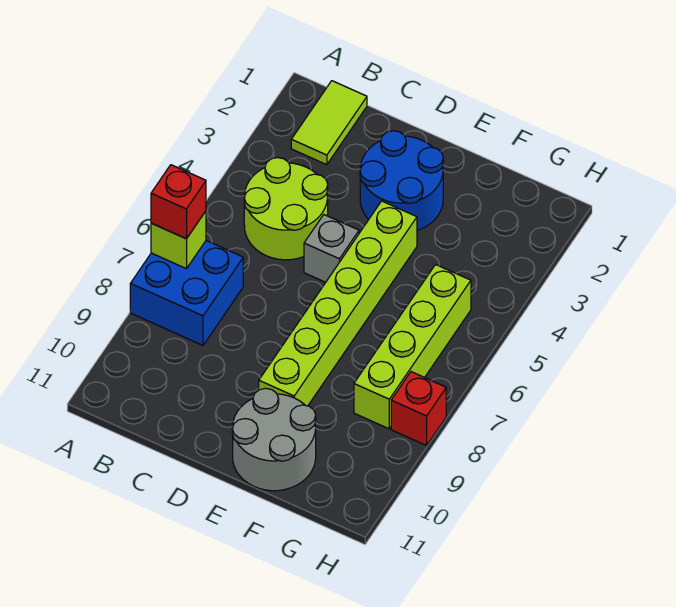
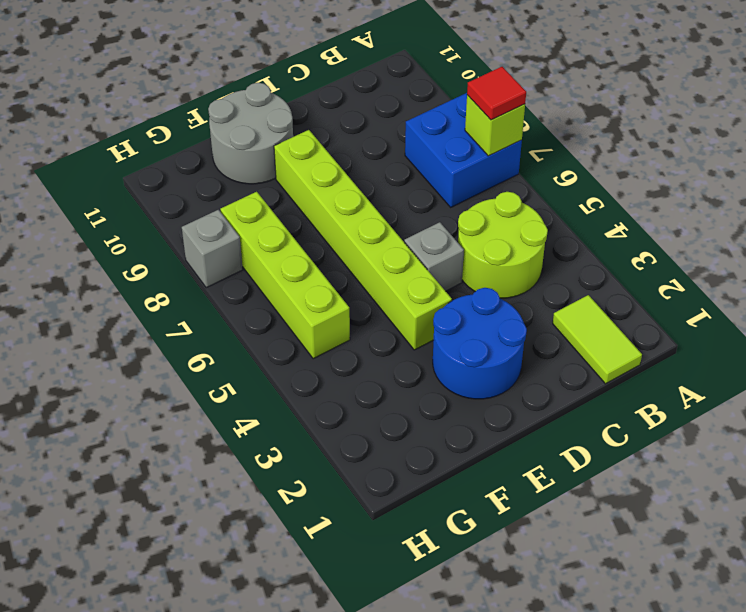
red brick A7 level 3 -> red tile A7 level 3
red brick H8 level 1 -> grey brick H8 level 1

